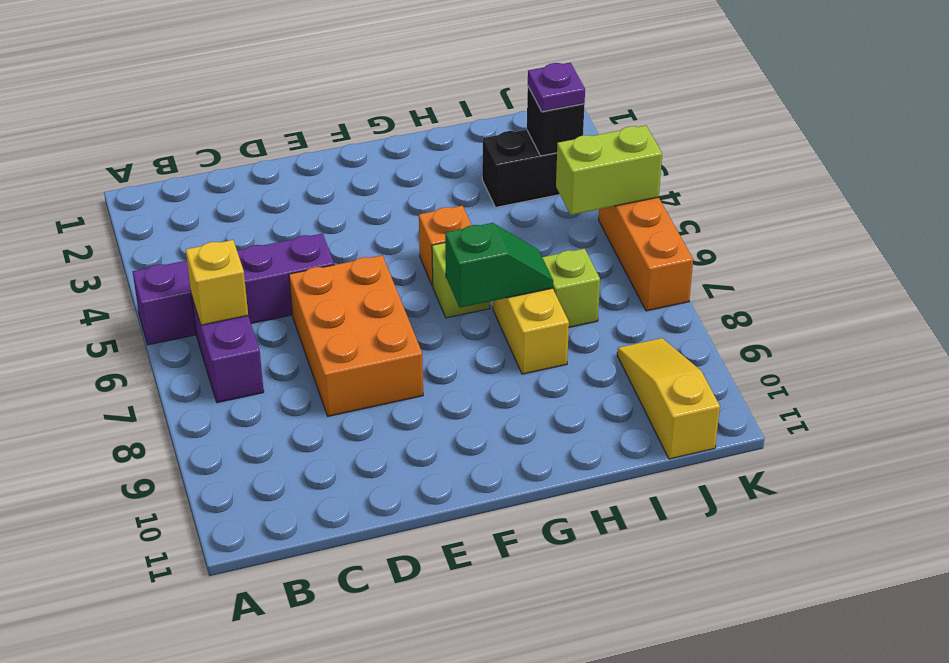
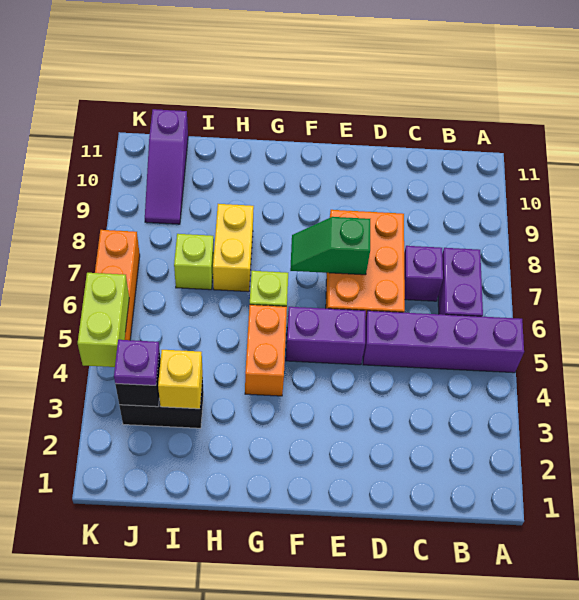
yellow brick B6 level 2 -> yellow brick I3 level 2
none -> purple brick C7 level 1
none -> purple brick E5:F5 level 1
orange brick G5 level 1 -> orange brick G4:G5 level 1
green slope G7:H7 level 2 top G -> green slope E7:F7 level 2 top E
lime brick J5:K5 level 2 -> lime brick K4:K5 level 2
yellow slope J9:J11 level 1 top 11 -> purple slope J9:J11 level 1 top 11

